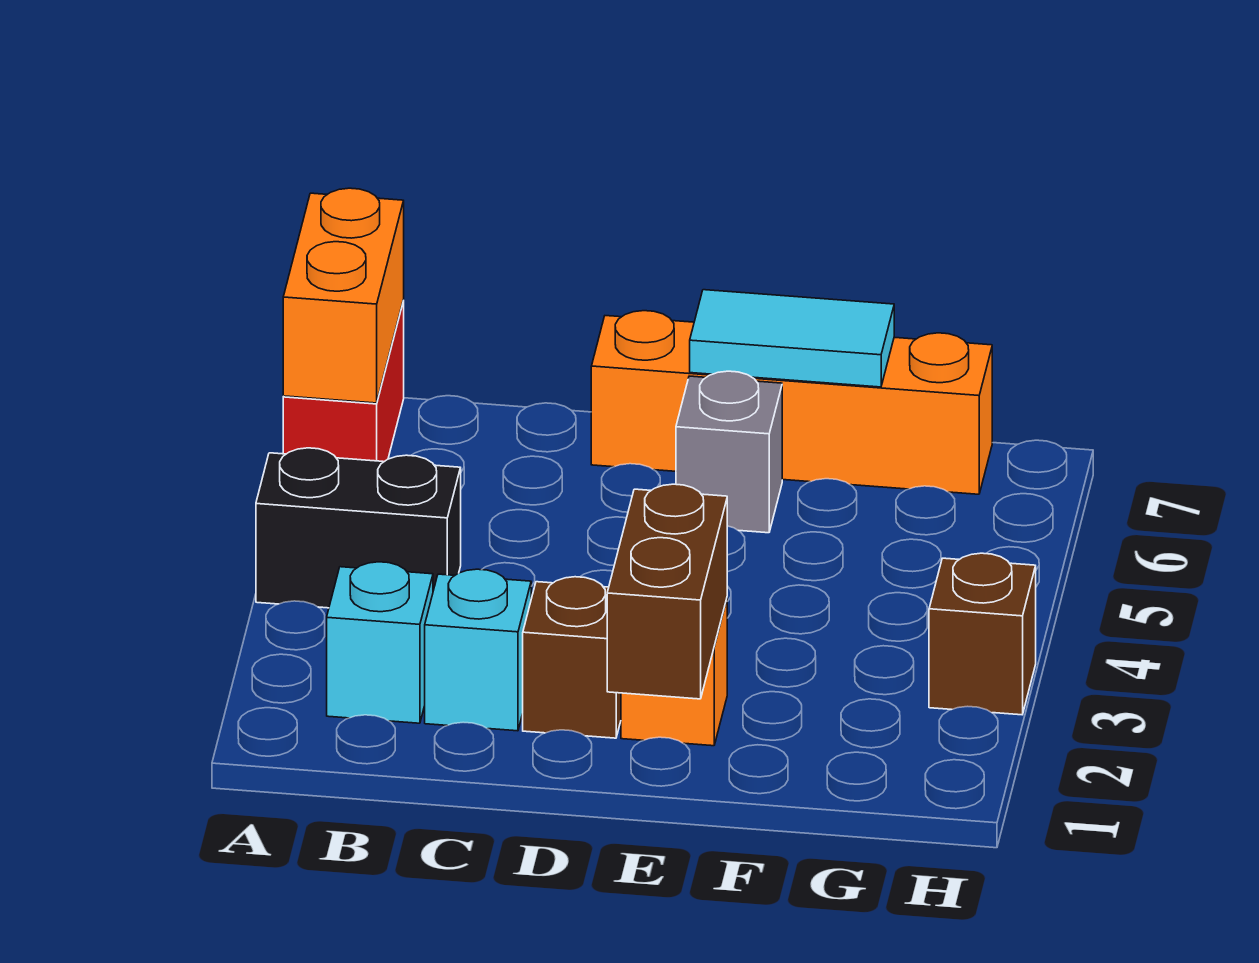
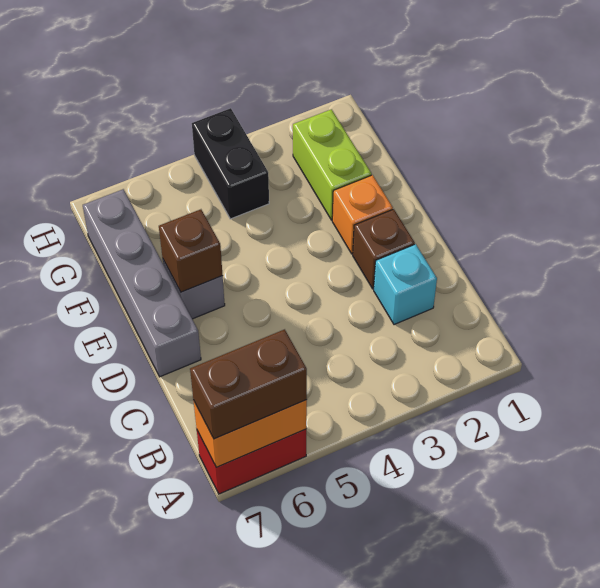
black brick A4:B4 level 1 -> black brick G4:H4 level 1
cyan brick B2 level 1 -> none
orange brick D7:G7 level 1 -> grey brick D7:G7 level 1
brown brick E1:E2 level 2 -> brown brick A6:A7 level 3
cyan tile E7:F7 level 2 -> none
none -> lime brick F2:G2 level 1
brown brick H3 level 1 -> brown brick E6 level 2

